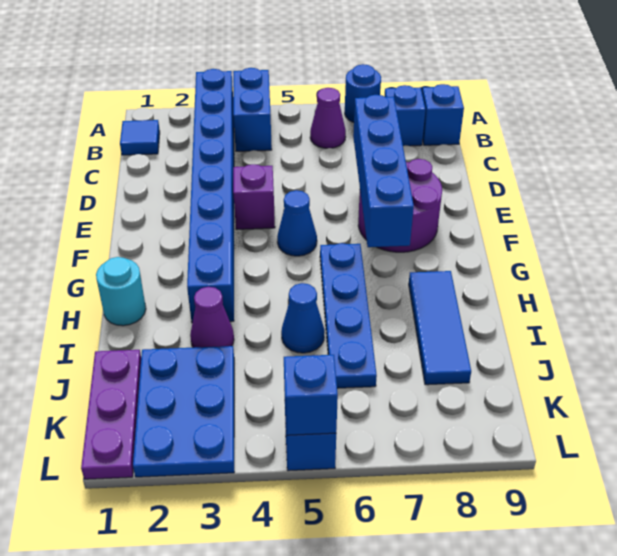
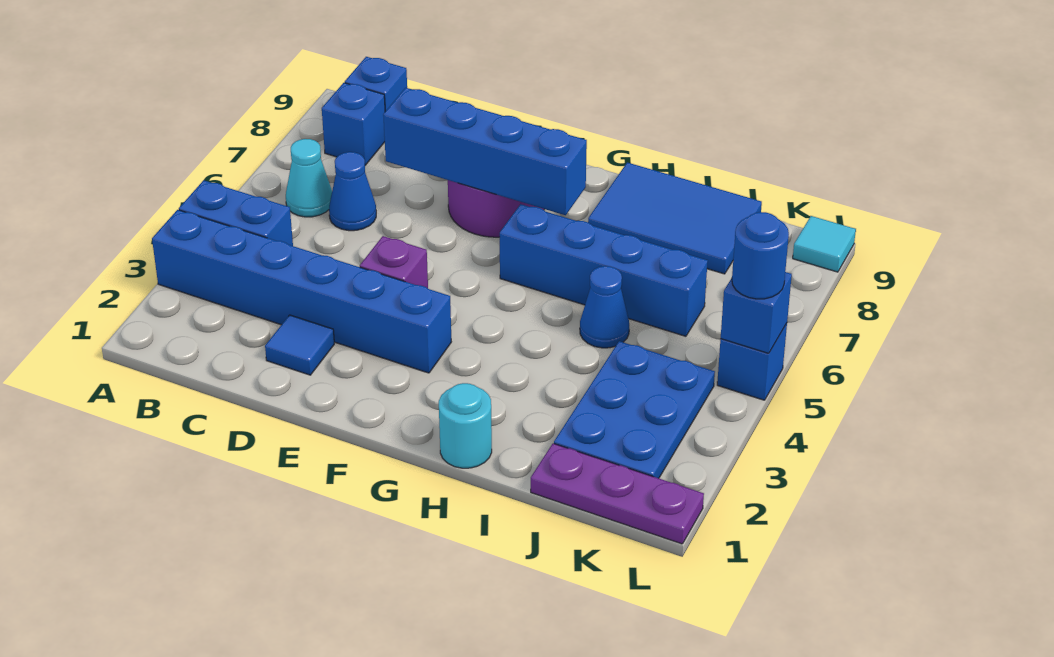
blue brick A3:H3 level 1 -> blue brick A3:F3 level 1
blue round brick A7 level 1 -> blue round brick L5 level 3
blue tile B1 level 1 -> blue tile D2 level 1
purple cone B6 level 1 -> cyan cone B6 level 1
blue cone F5 level 1 -> blue cone C6 level 1
blue plate G6:J6 level 1 -> blue brick G6:J6 level 1
blue tile H8:J8 level 1 -> blue tile H8:J9 level 1
purple cone I3 level 1 -> none
blue plate J2:L3 level 1 -> blue plate J2:K4 level 1
none -> cyan tile L9 level 1

